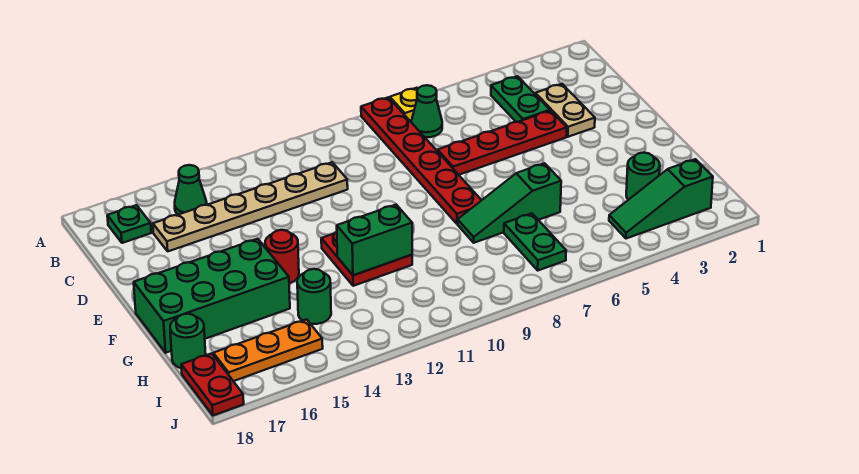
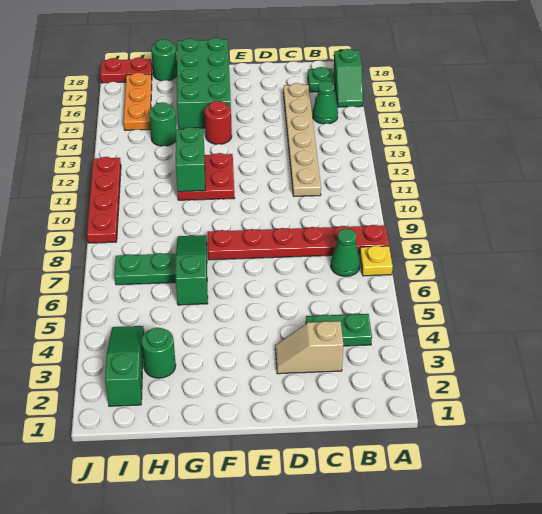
none -> green slope A16:A17 level 1 top 17
tan plate C3:D3 level 1 -> tan slope C3:D3 level 1 top C
red plate D4:D7 level 1 -> red plate J9:J12 level 1

